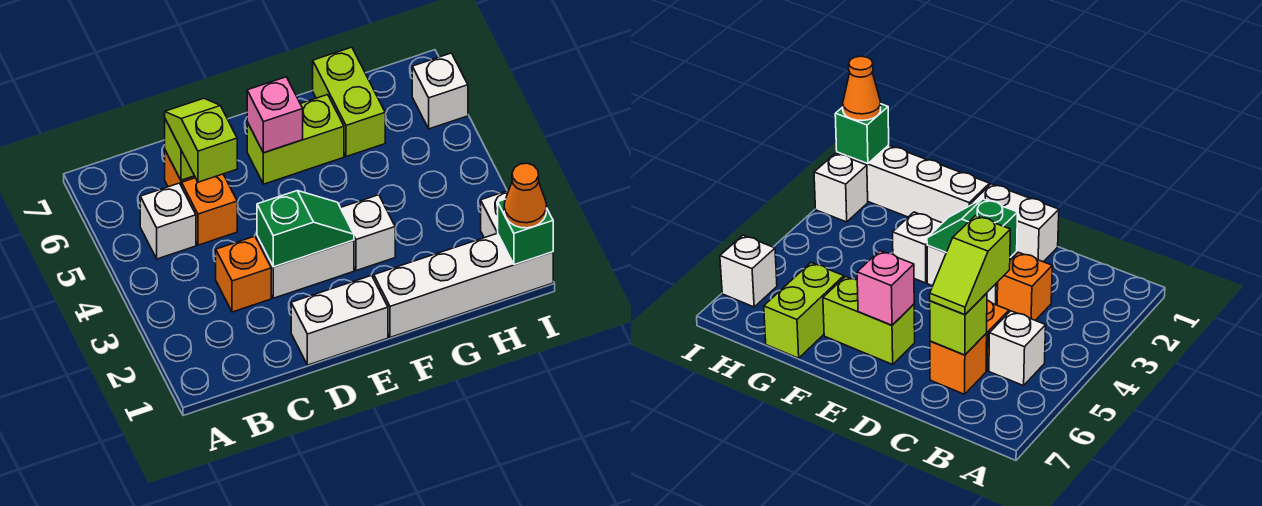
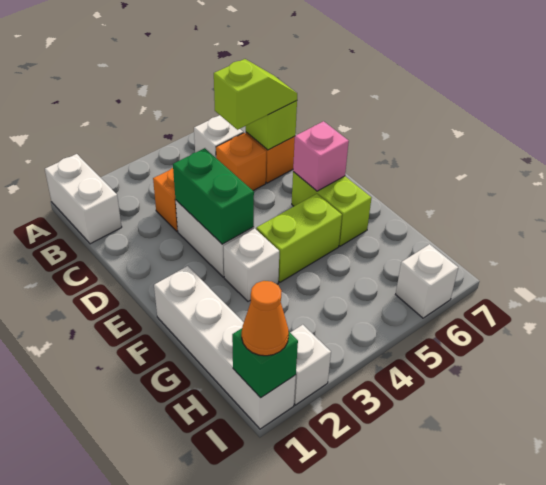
white brick D1:E1 level 1 -> white brick A1:B1 level 1
green slope D3:E3 level 2 top D -> green brick D3:E3 level 2
lime brick G6:G7 level 1 -> lime brick F4:F5 level 1

